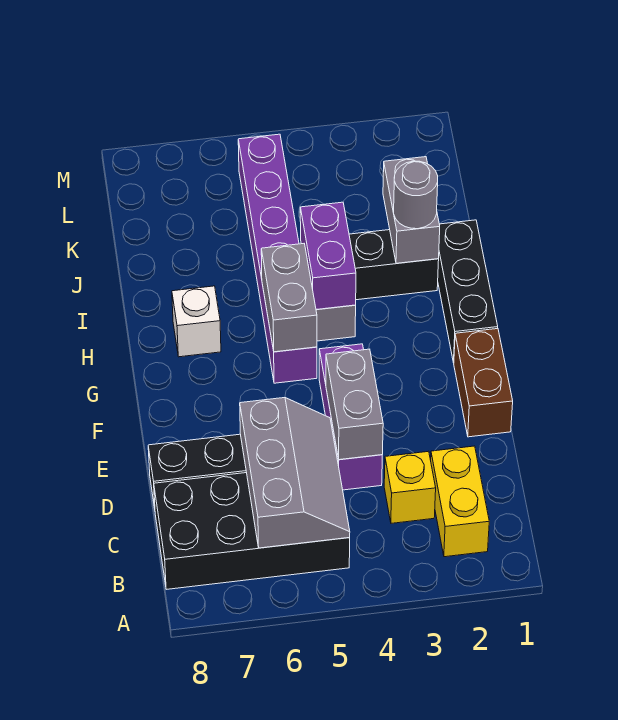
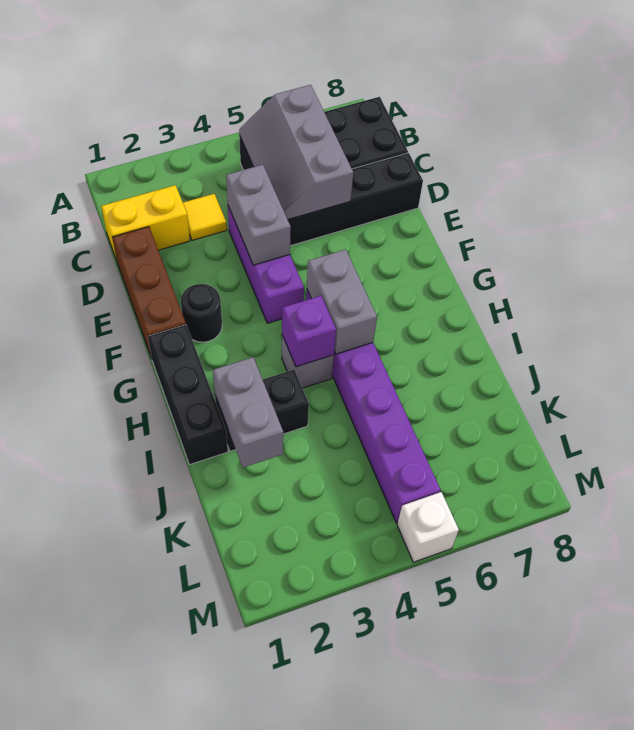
yellow brick B2:C2 level 1 -> yellow brick C1:C2 level 1
yellow brick C3 level 1 -> yellow tile C3 level 1
brown brick E1:F1 level 1 -> brown brick D1:F1 level 1
none -> black round brick F2 level 1
purple brick H4:I4 level 2 -> purple brick H4 level 2
white brick H7 level 1 -> white brick M5 level 1
grey round brick I2 level 3 -> none

